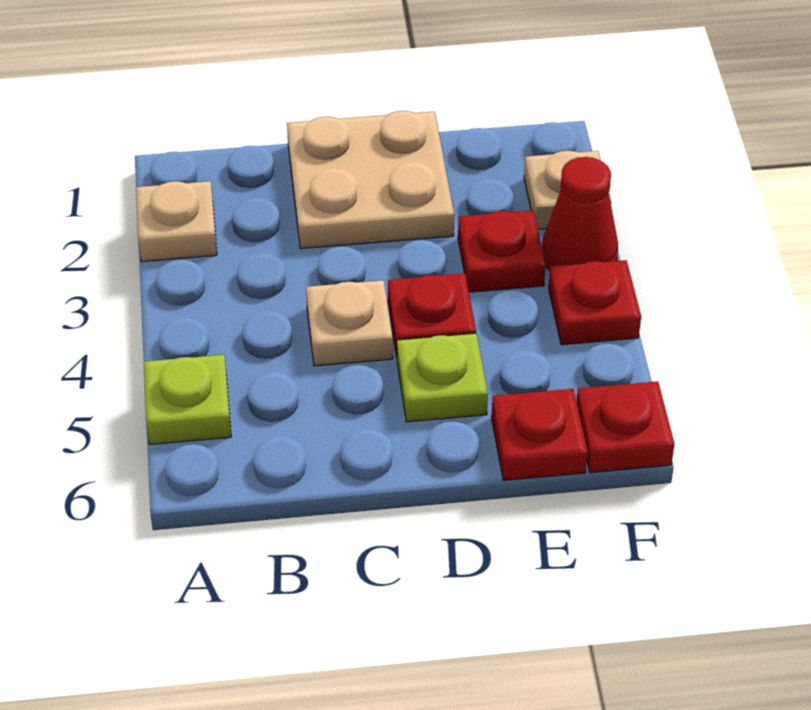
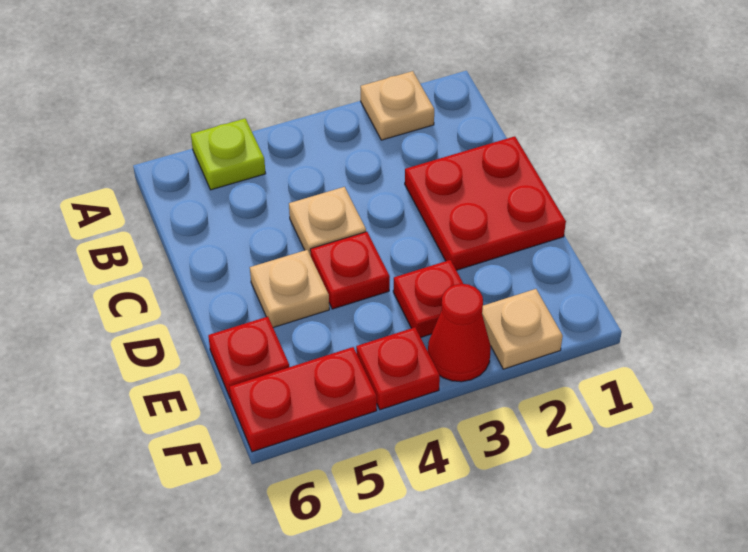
tan plate C1:D2 level 1 -> red plate C1:D2 level 1
lime plate D5 level 1 -> tan plate D5 level 1
red plate F6 level 1 -> red plate F5:F6 level 1

